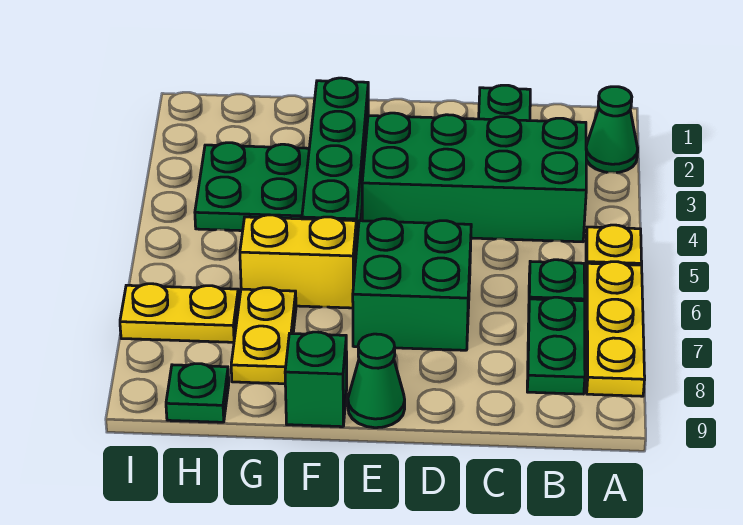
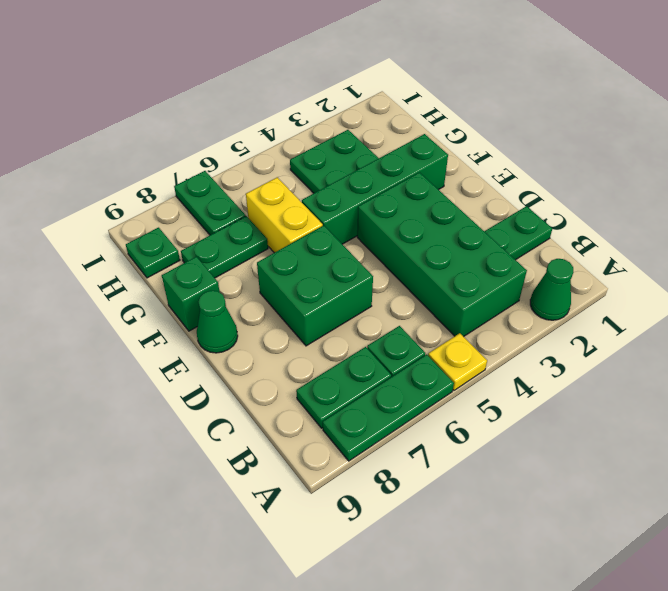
yellow plate A6:A8 level 1 -> green plate A6:A8 level 1
yellow plate G7:G8 level 1 -> green plate G7:G8 level 1
yellow plate H7:I7 level 1 -> green plate H7:I7 level 1

